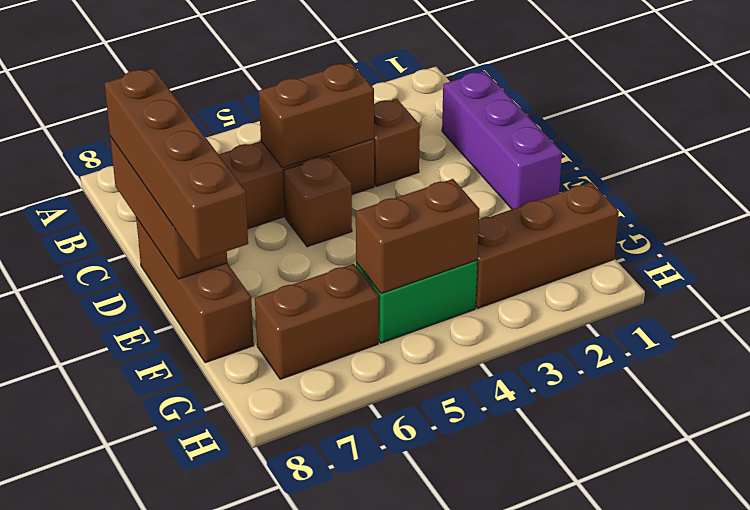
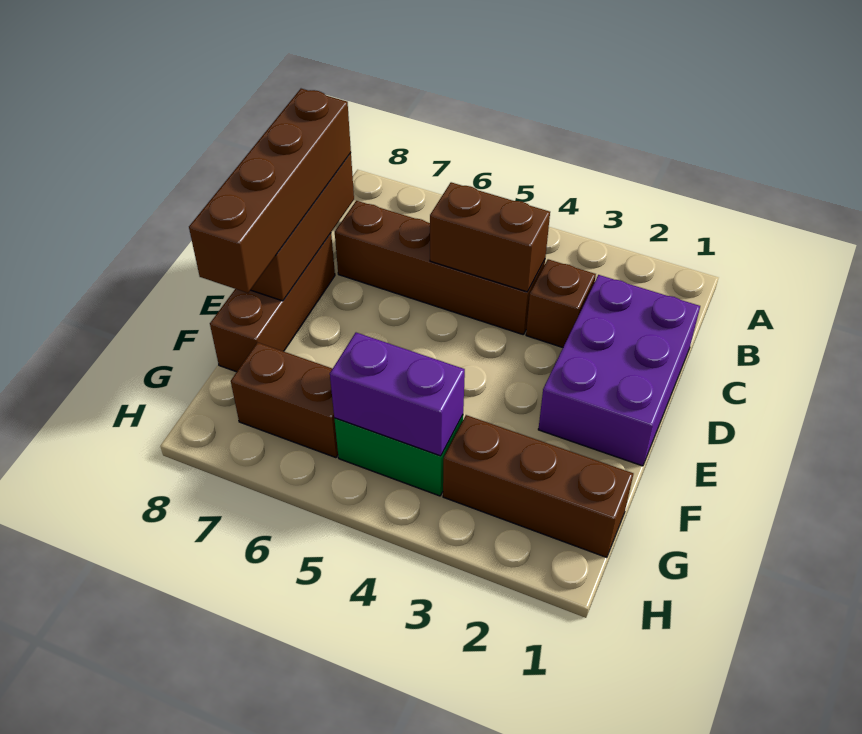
purple brick C1:E1 level 1 -> purple brick C1:E2 level 1
brown brick D5 level 1 -> none
brown brick G4:G5 level 2 -> purple brick G4:G5 level 2

